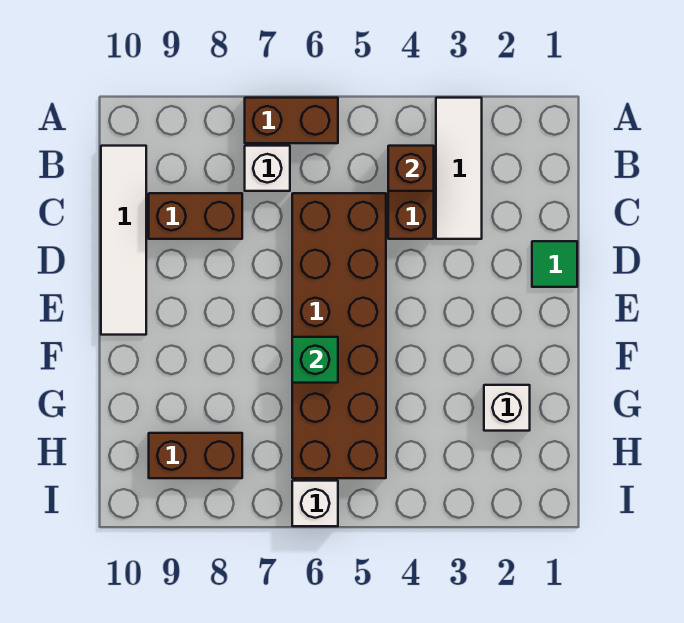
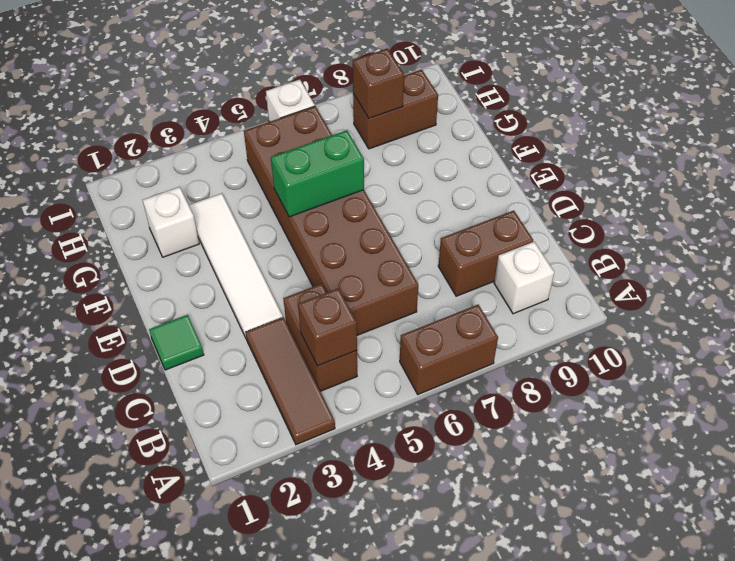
white tile A3:C3 level 1 -> brown tile A3:C3 level 1
white brick B7 level 1 -> white brick B9 level 1
white tile B10:E10 level 1 -> white tile D3:G3 level 1
green brick F6 level 2 -> green brick F5:F6 level 2
none -> brown brick H8 level 2

